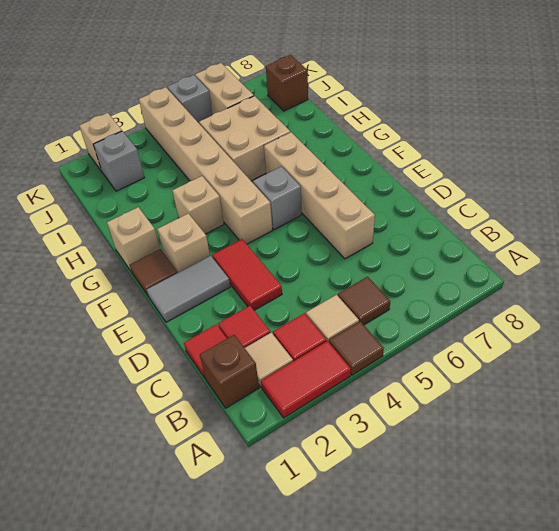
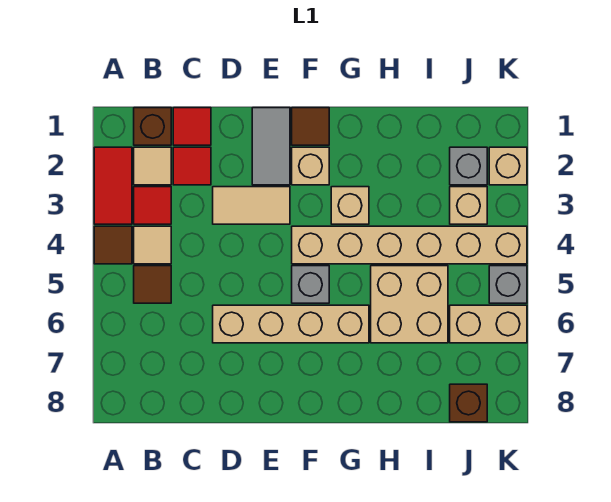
red tile D3:E3 level 1 -> tan tile D3:E3 level 1
tan brick G1 level 1 -> tan brick J3 level 1

